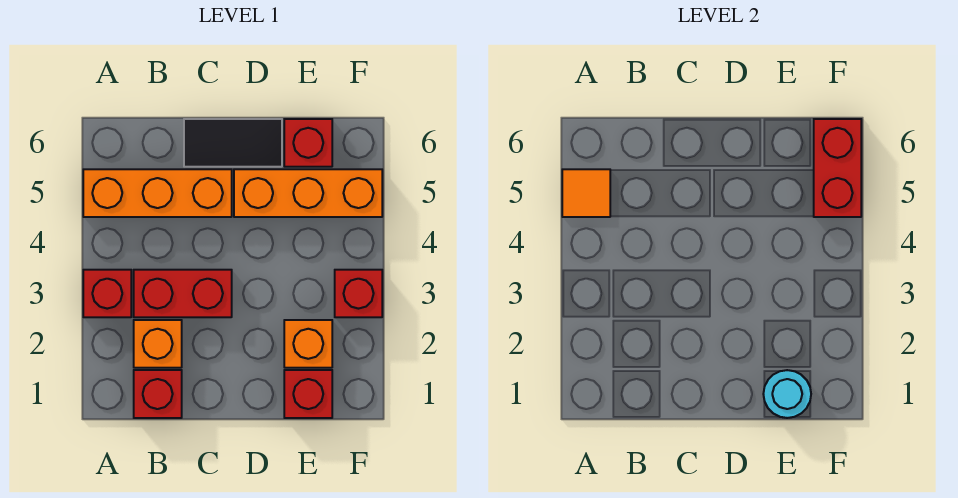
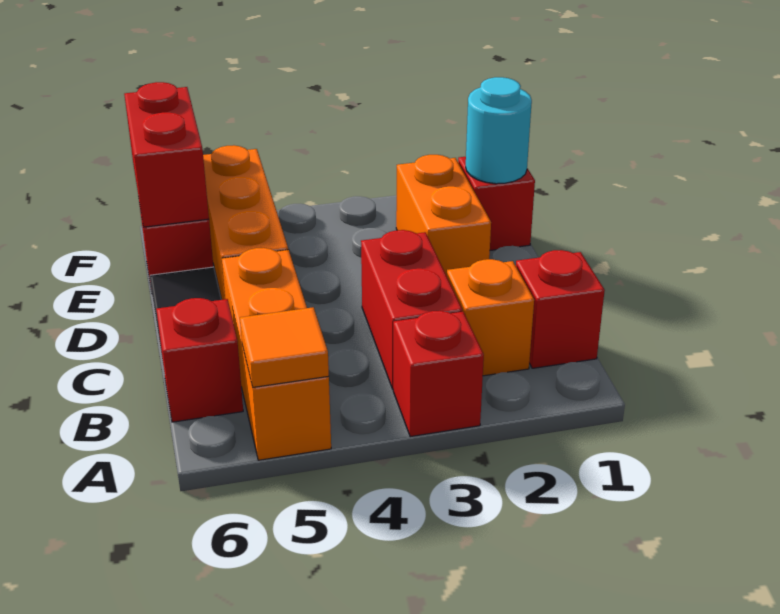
orange brick E2 level 1 -> orange brick D2:E2 level 1
red brick F3 level 1 -> red brick B6 level 1
red brick F5:F6 level 2 -> red brick E6:F6 level 2

